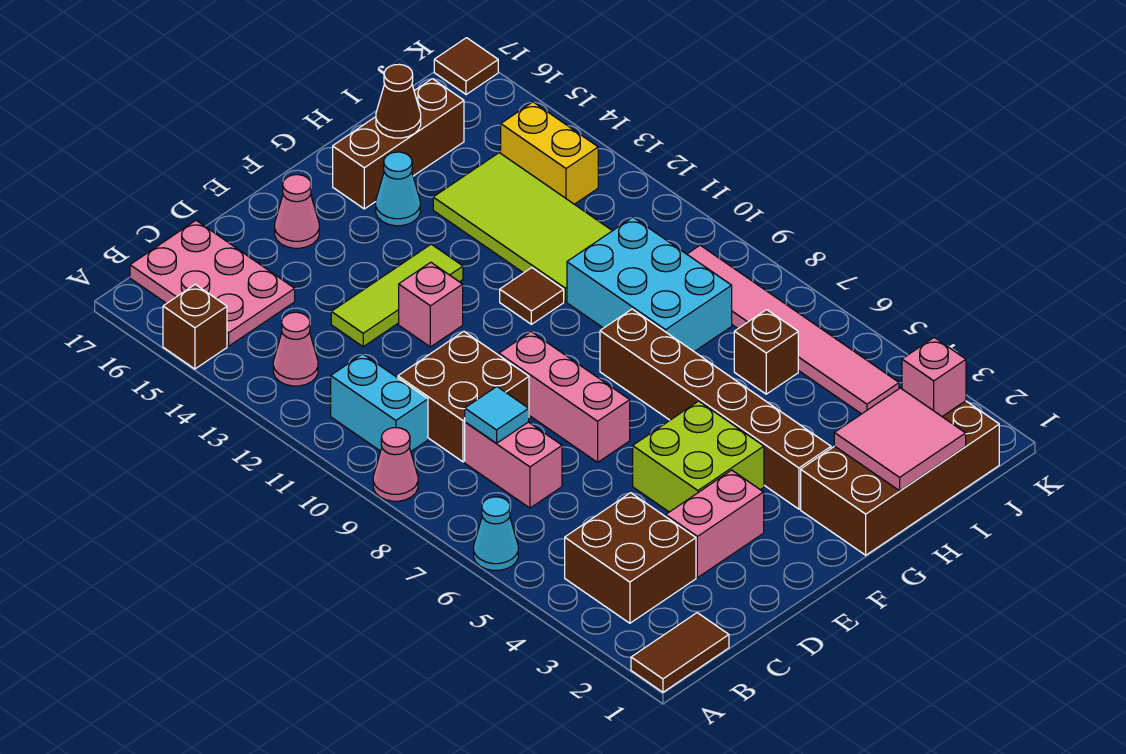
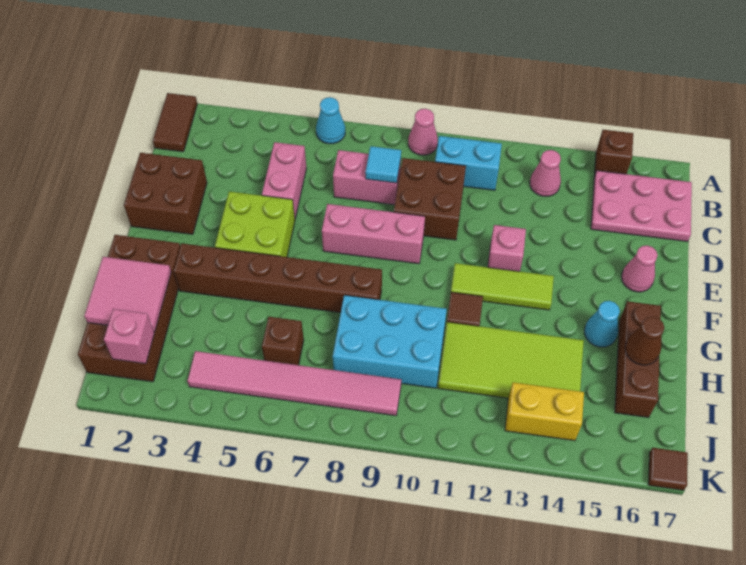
brown brick B3:C4 level 1 -> brown brick D1:E2 level 1
pink brick D3:E3 level 1 -> pink brick C5:D5 level 1
lime tile D13:F13 level 1 -> lime tile F11:F13 level 1

